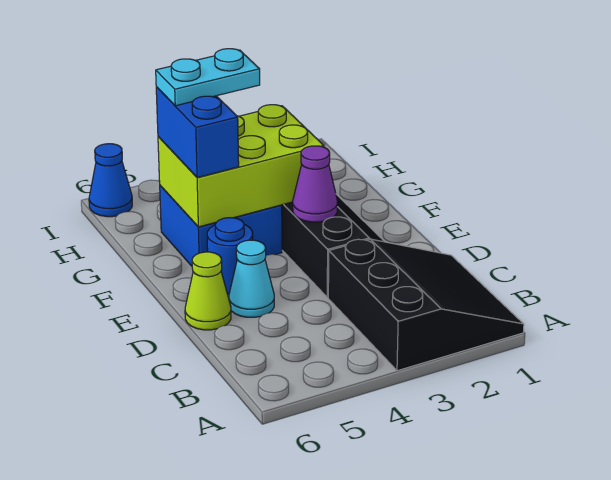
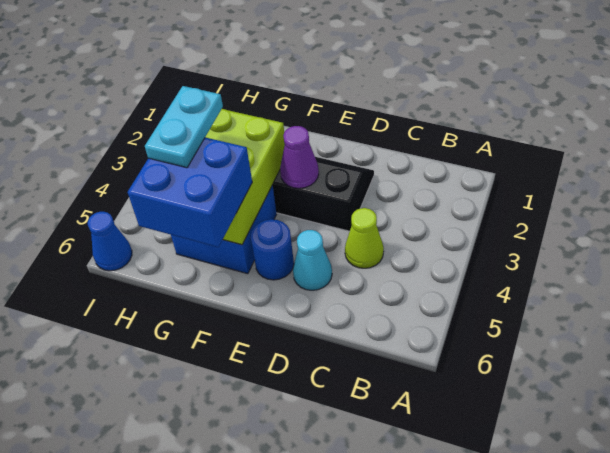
black slope A1:C3 level 1 top 3 -> none
lime cone D6 level 1 -> lime cone C4 level 1
blue brick F5:G5 level 3 -> blue brick F5:G6 level 3

